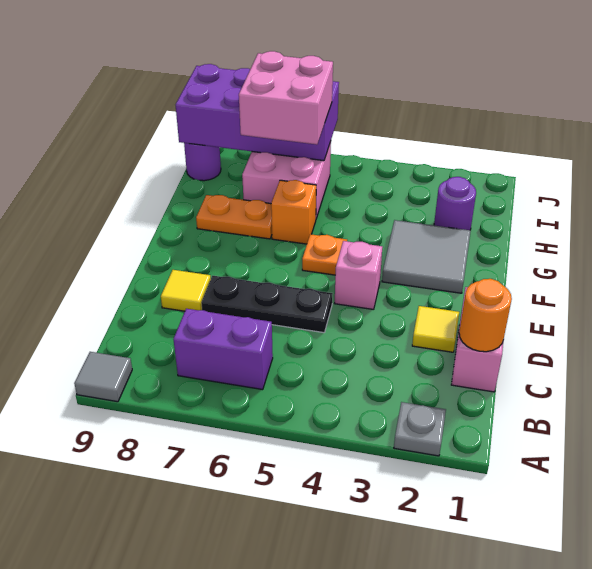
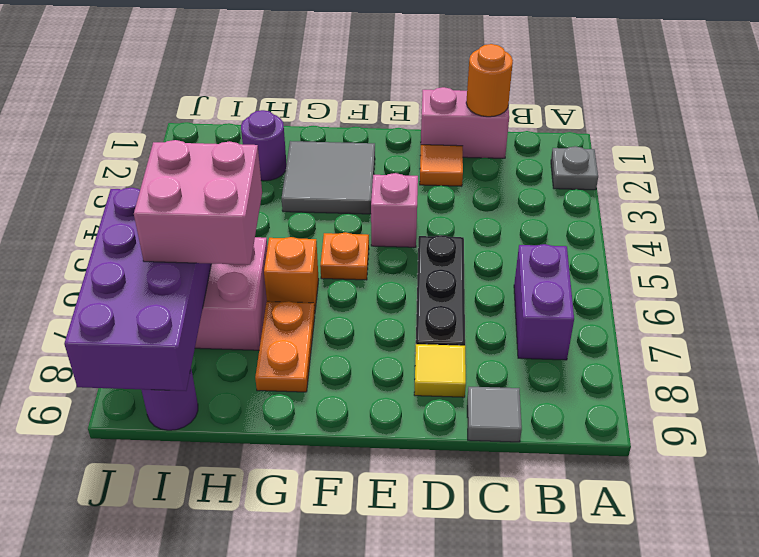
grey tile A9 level 1 -> grey tile C9 level 1
yellow tile D2 level 1 -> orange tile D2 level 1

